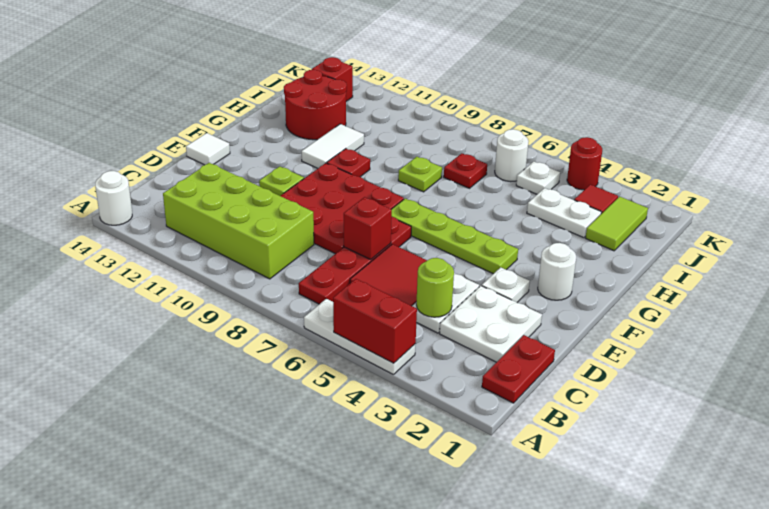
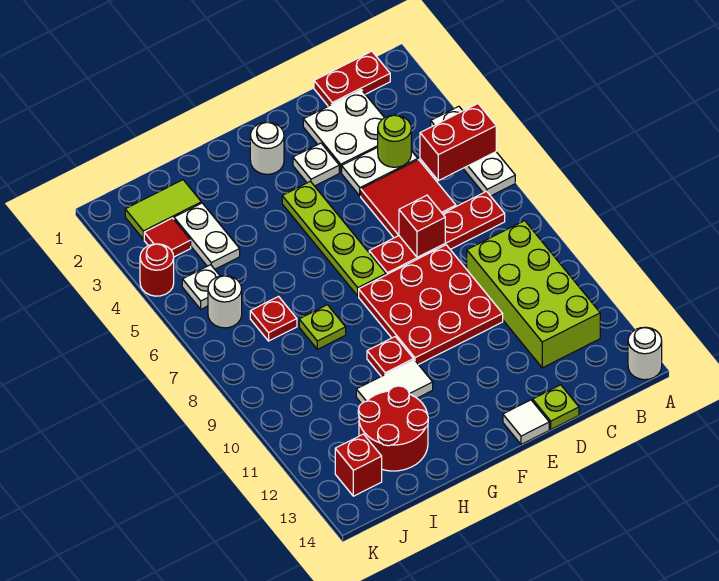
red brick A4:A5 level 2 -> red brick A5:B5 level 2
lime plate E11 level 1 -> lime plate D14 level 1

